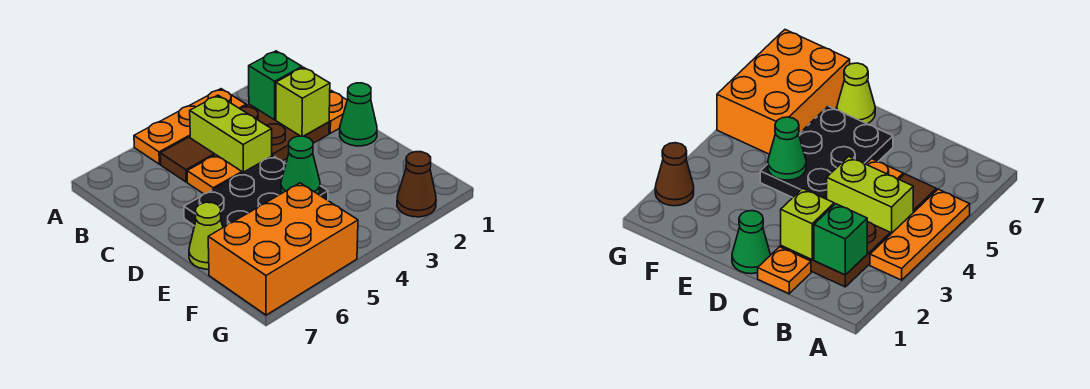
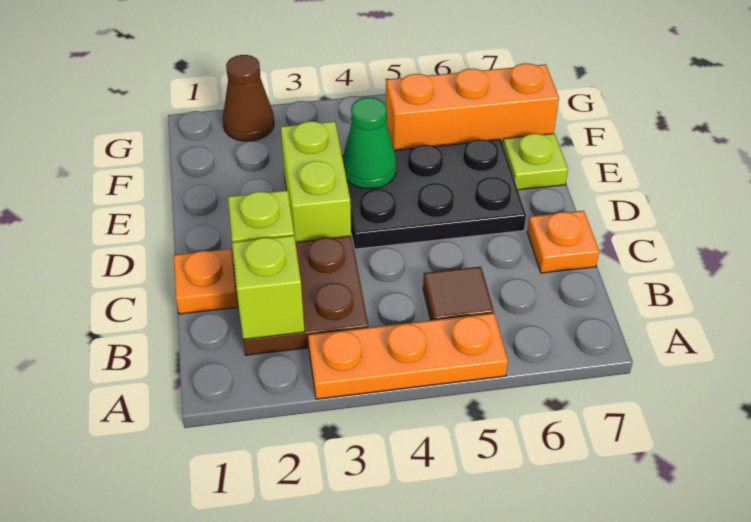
green brick B2 level 2 -> lime brick B2 level 2
lime brick B4:C4 level 1 -> lime brick D3:E3 level 1
orange plate C5 level 1 -> orange plate C7 level 1
green cone D1 level 1 -> none
lime cone E7 level 1 -> lime plate E7 level 1
orange brick F5:G7 level 1 -> orange brick F5:F7 level 1

